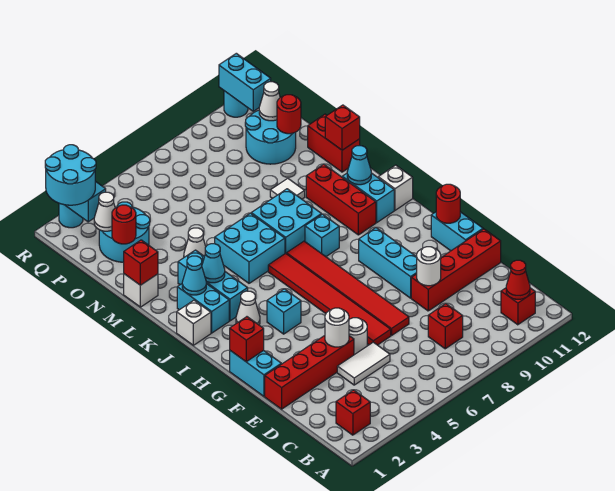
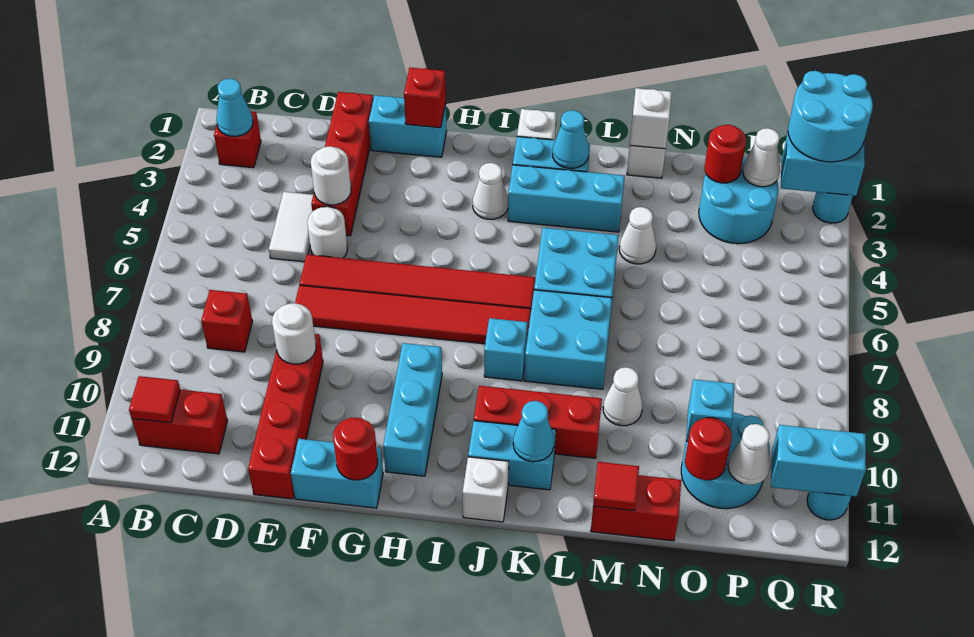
red brick B11 level 1 -> red brick B11:C11 level 1
red cone B11 level 2 -> red tile B11 level 2
cyan brick F9:H9 level 1 -> cyan brick H9:H11 level 1
cyan brick H4 level 1 -> cyan brick O10 level 2
cyan cone K3 level 2 -> cyan cone B2 level 2
red brick M1 level 2 -> white brick M1 level 2
white tile M9 level 1 -> white cone M9 level 1
red brick M12 level 2 -> red tile M12 level 2

